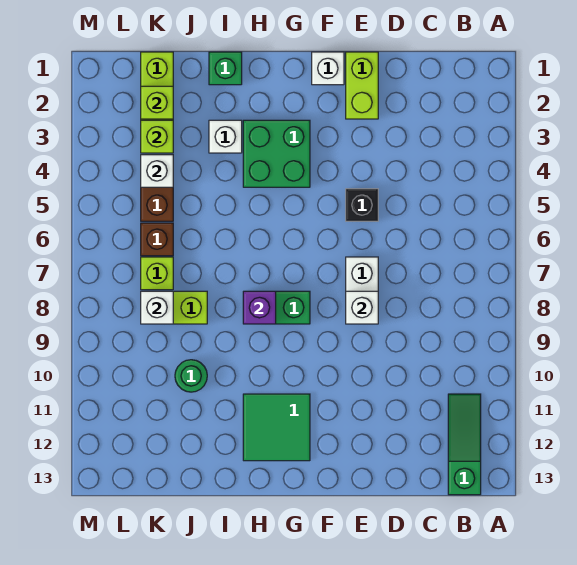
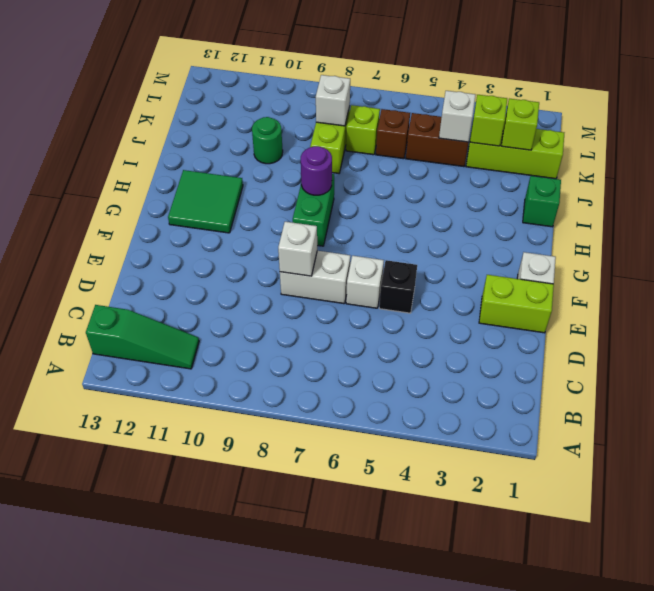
green brick G3:H4 level 1 -> none
purple brick H8 level 2 -> purple round brick H8 level 2
white brick I3 level 1 -> white brick E6 level 1

